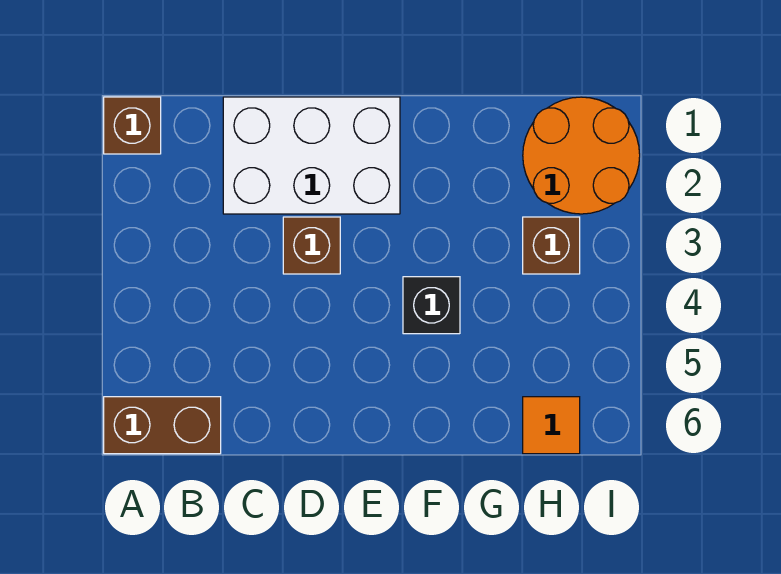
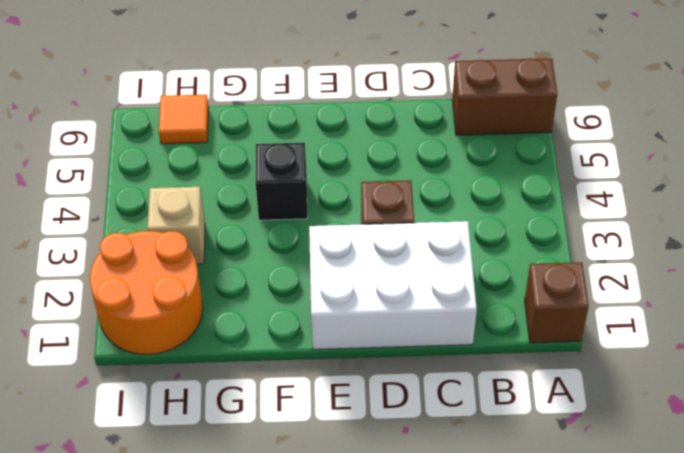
brown brick H3 level 1 -> tan brick H3 level 1

